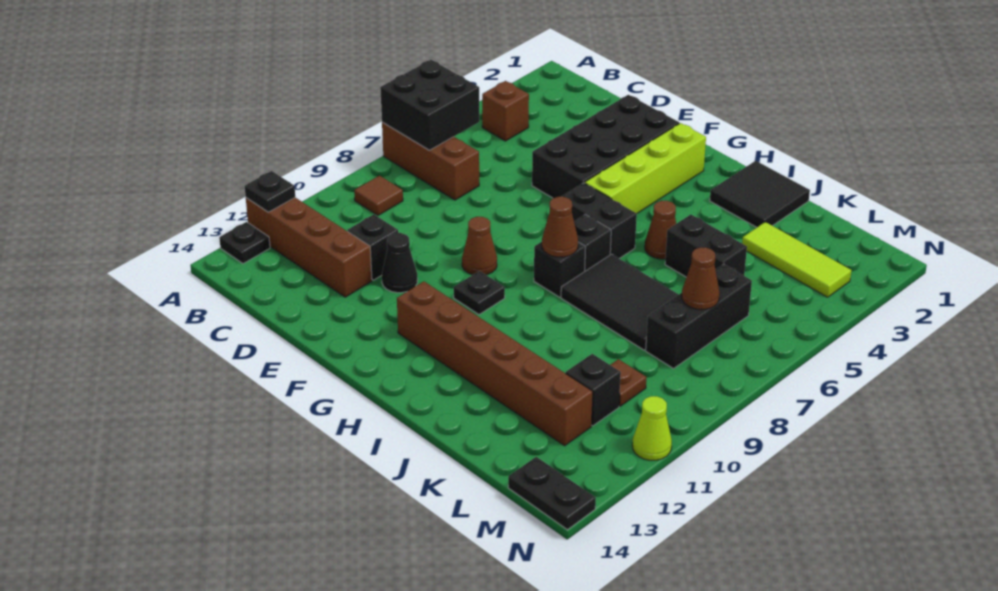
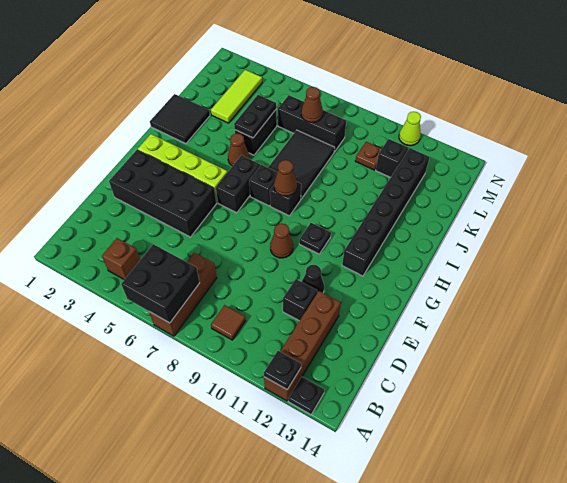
brown brick G12:L12 level 1 -> black brick G12:L12 level 1
black plate M14:N14 level 1 -> black plate J5:K5 level 2

